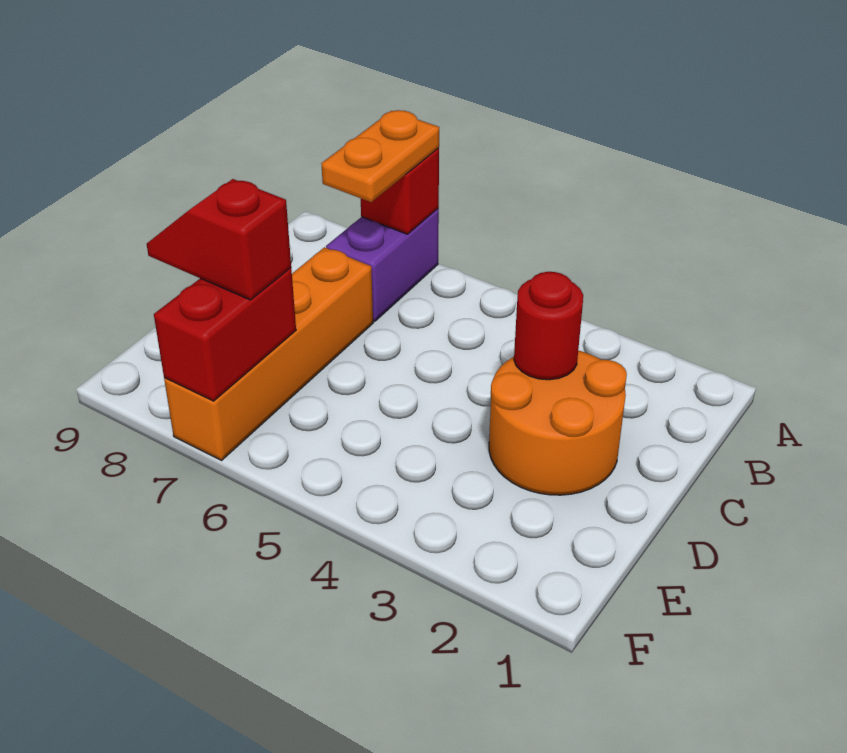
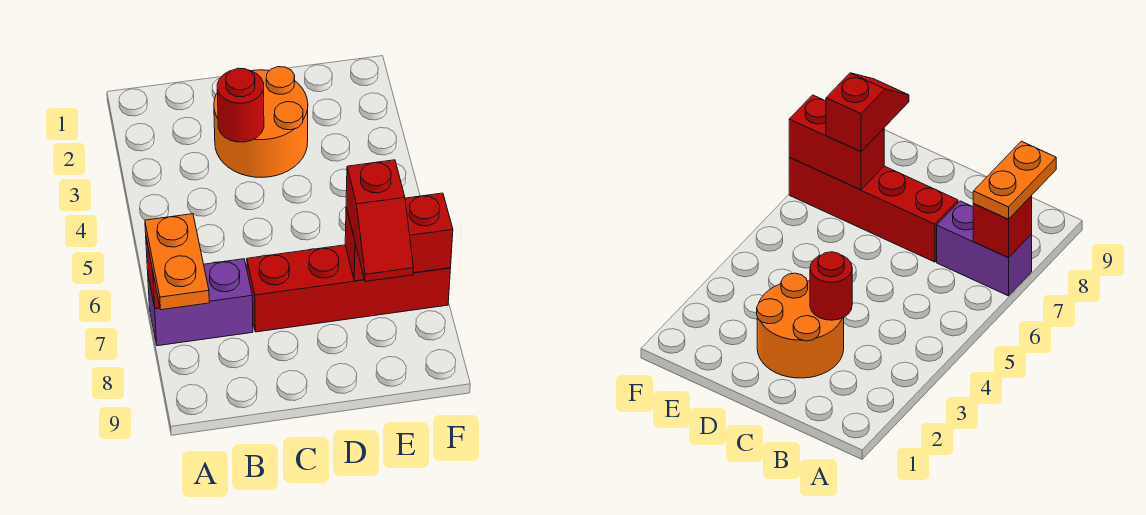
orange plate A7:B7 level 3 -> orange plate A7:A8 level 3
orange brick C7:F7 level 1 -> red brick C7:F7 level 1

